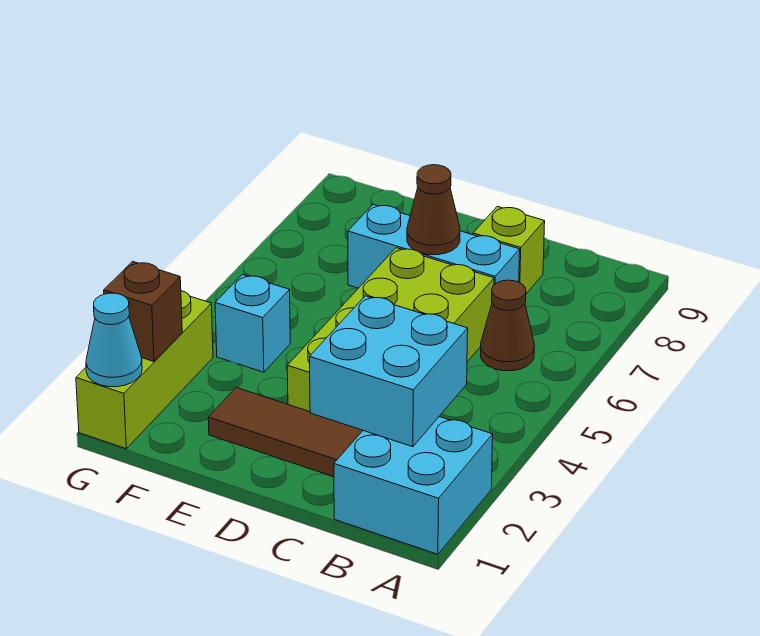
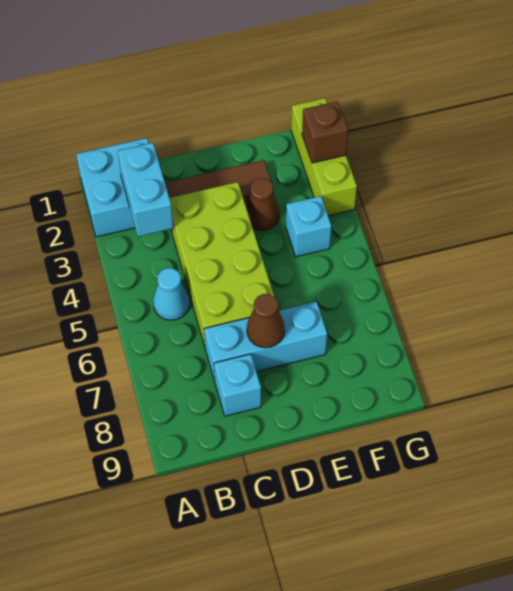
cyan brick B2:C3 level 2 -> cyan brick B2:B3 level 2
brown cone B6 level 1 -> brown cone E3 level 1
lime brick C8 level 1 -> cyan brick C8 level 1
cyan cone G1 level 2 -> cyan cone B5 level 1

